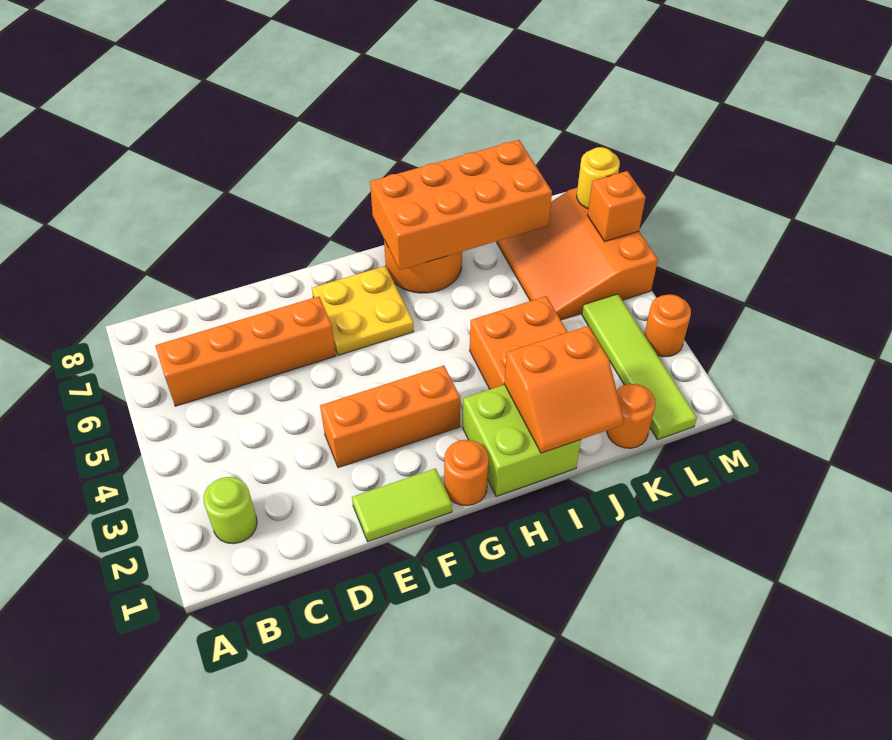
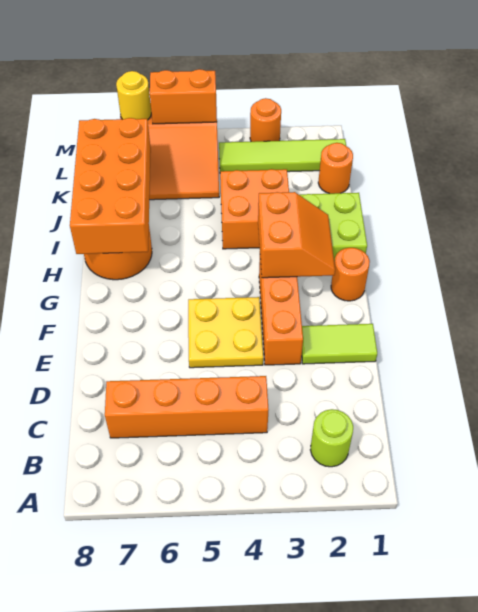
orange brick B6:E6 level 1 -> orange brick C4:C7 level 1
lime tile E1:F1 level 1 -> lime tile E1:E2 level 1
yellow plate F6:G7 level 1 -> yellow plate E4:F5 level 1
orange slope I1:J2 level 2 top 2 -> orange slope G2:H3 level 2 top 3
orange brick M6 level 2 -> orange brick M5:M6 level 2

